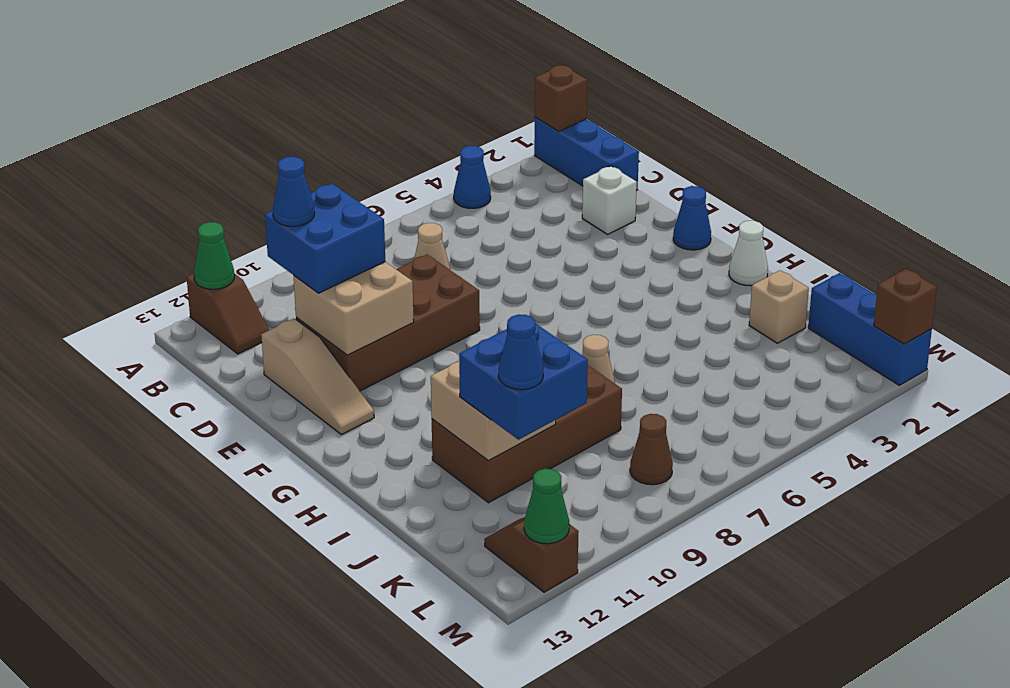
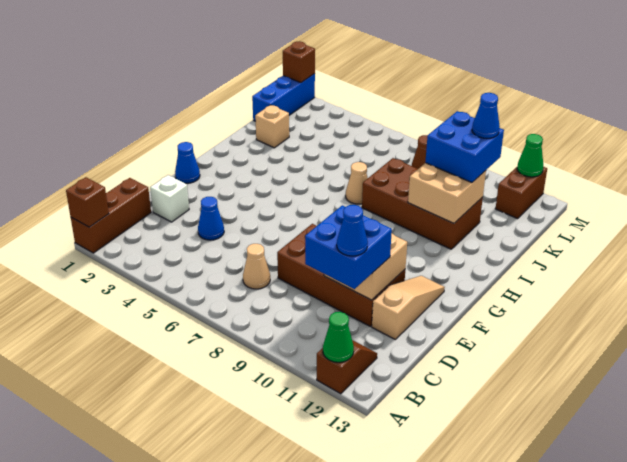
blue brick A1:C1 level 1 -> brown brick A1:C1 level 1
blue cone A4 level 1 -> blue cone D4 level 1
white cone H1 level 1 -> none
brown slope L12:M12 level 1 top M -> brown brick L12:M12 level 1

